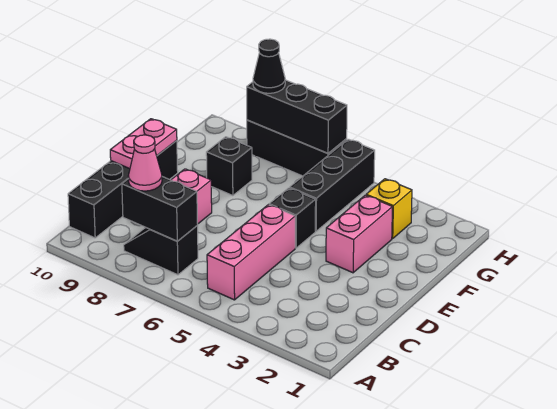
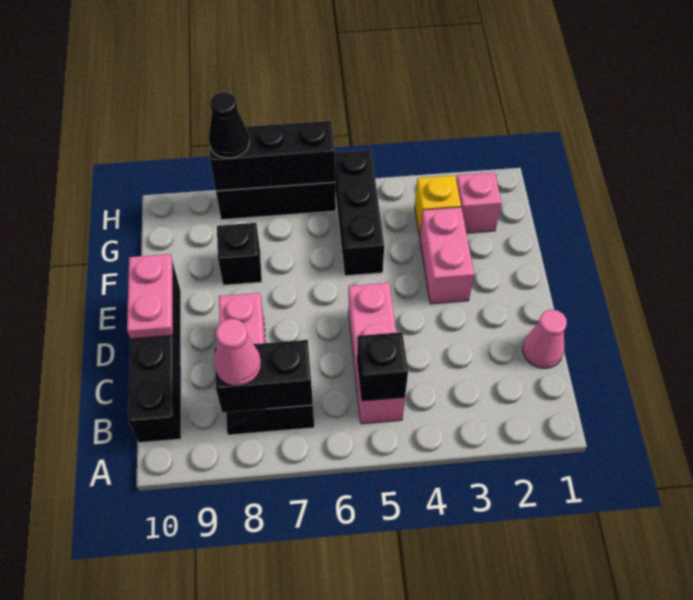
none -> pink cone C1 level 1
black brick E5 level 1 -> black brick B5 level 2
none -> pink brick G2 level 1

